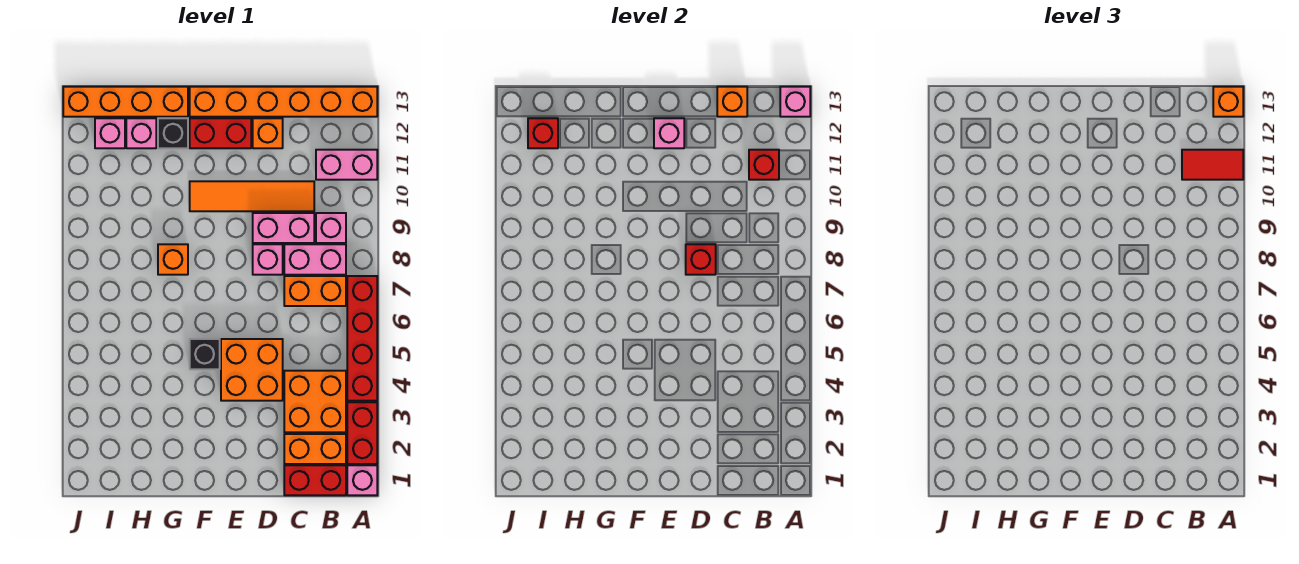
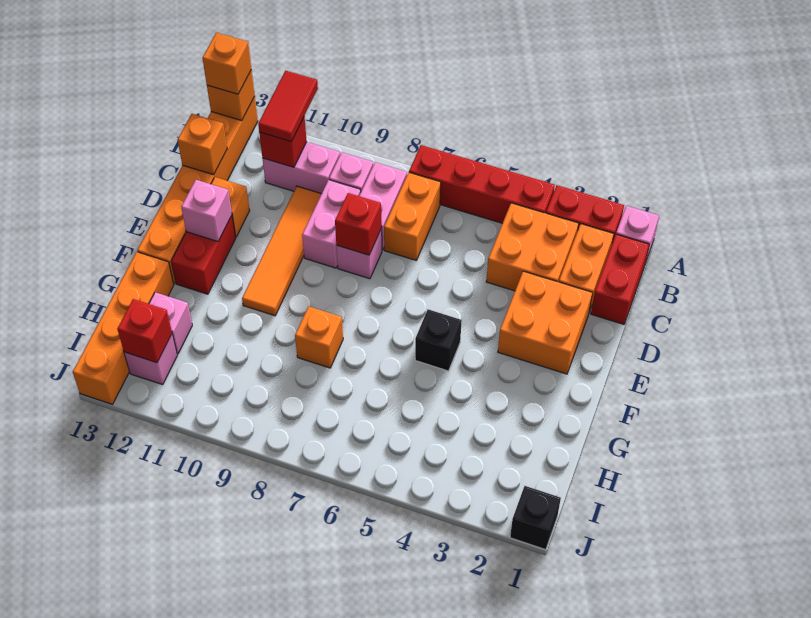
pink brick A11:B11 level 1 -> pink brick B10:B11 level 1
pink brick A13 level 2 -> orange brick A13 level 2
orange brick D4:E5 level 1 -> orange brick D2:E3 level 1
black brick G12 level 1 -> black brick J1 level 1

